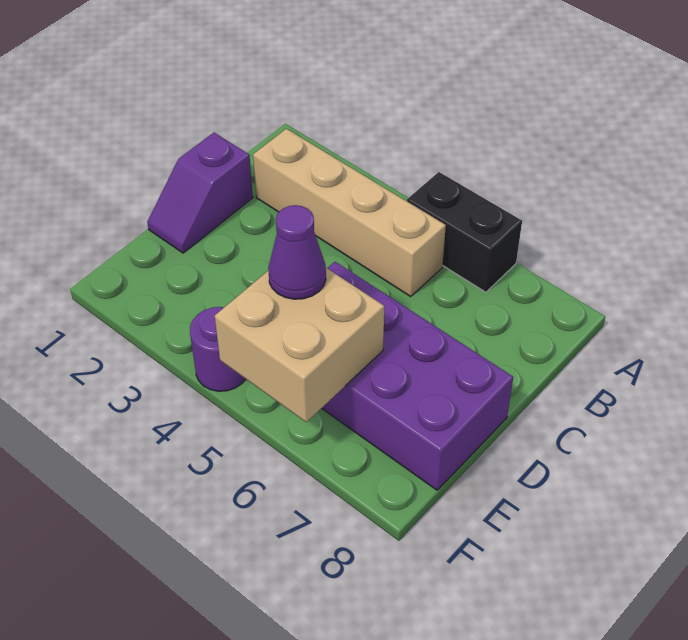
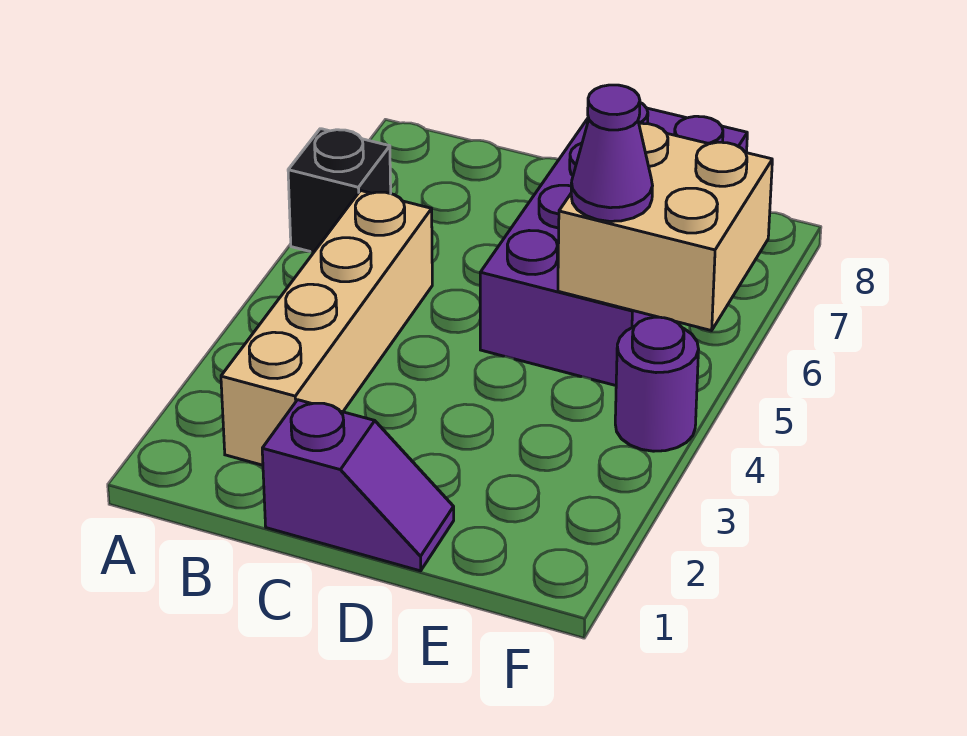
black brick A5:A6 level 1 -> black brick A6 level 1

